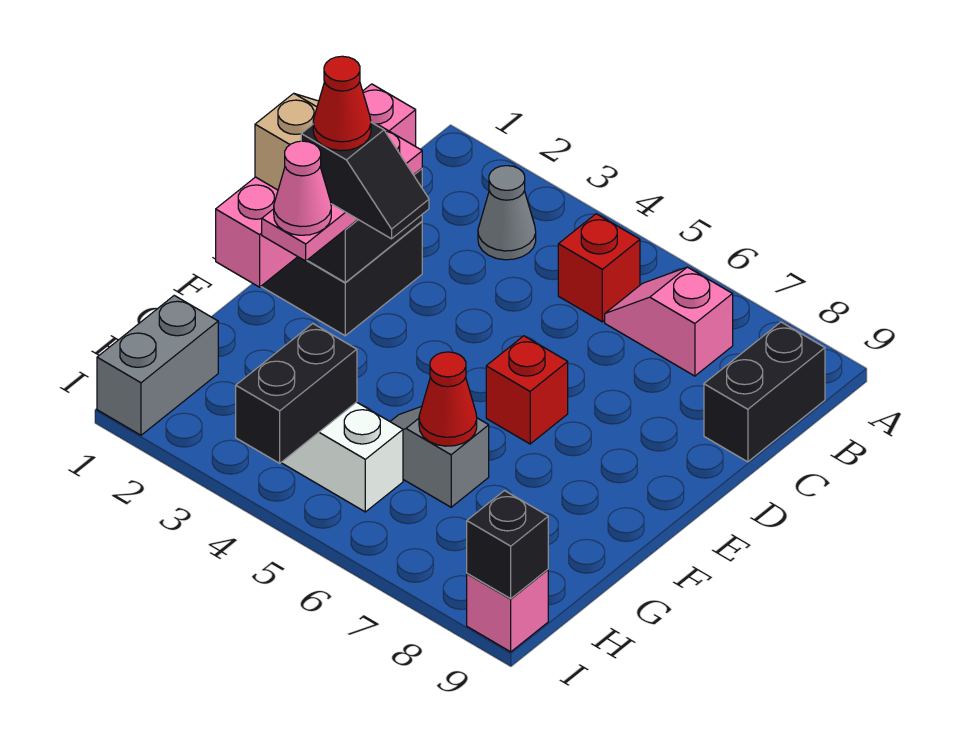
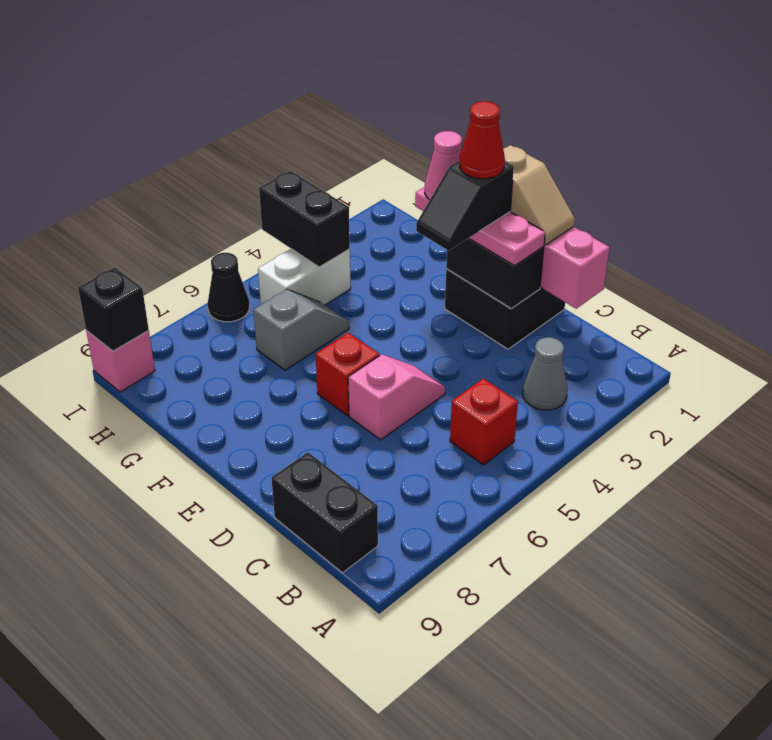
pink slope B6:B7 level 1 top 7 -> pink slope D5:D6 level 1 top 6
red cone G6 level 2 -> none
grey brick H1:I1 level 1 -> none
none -> black cone I6 level 1

